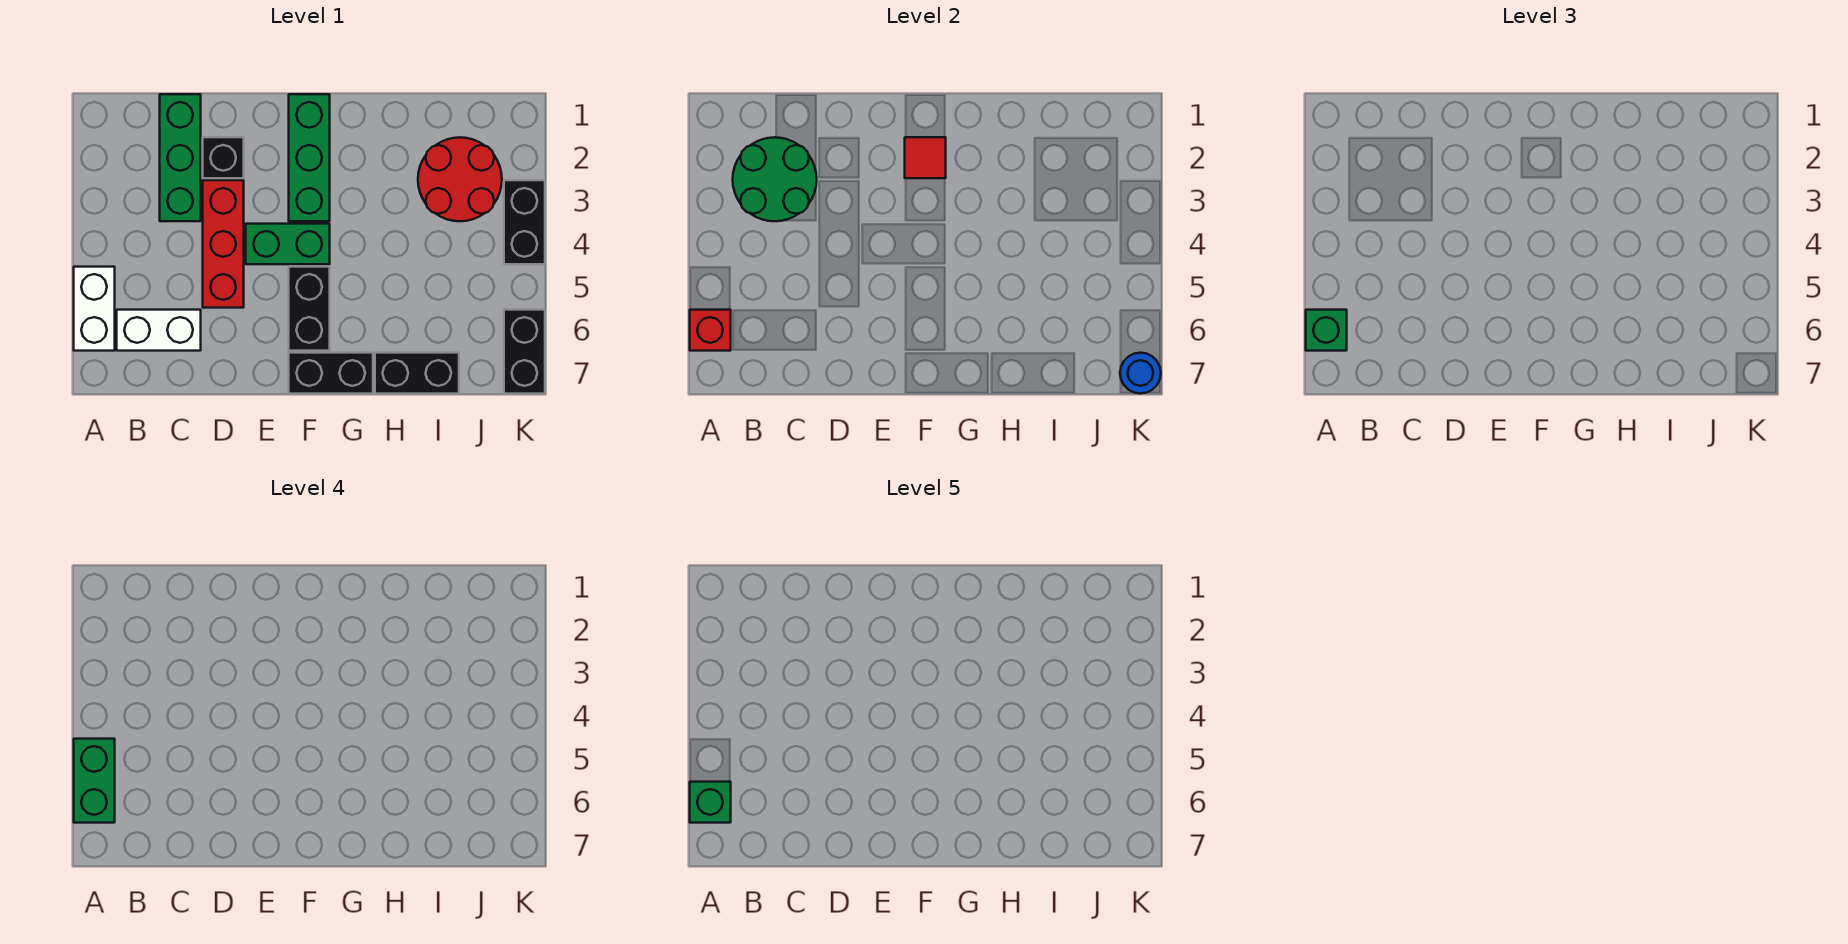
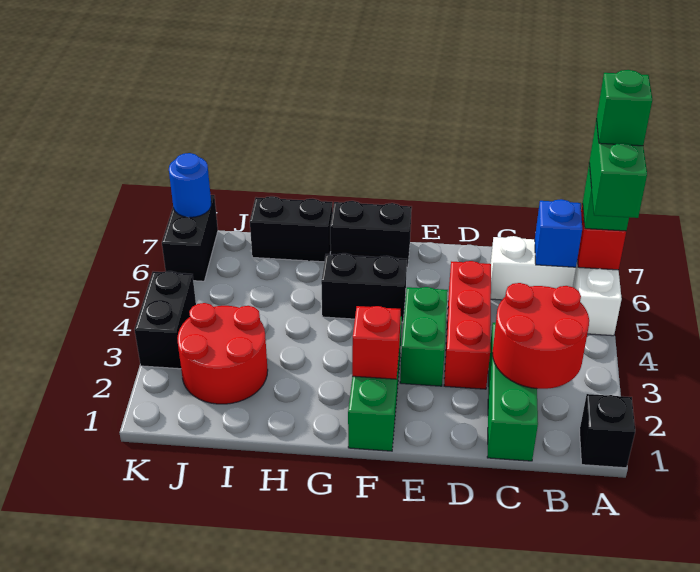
green round brick B2:C3 level 2 -> red round brick B2:C3 level 2
none -> blue brick B6 level 2
black brick D2 level 1 -> black brick A1 level 1
green brick E4:F4 level 1 -> green brick E3:E4 level 1
red tile F2 level 2 -> red brick F2 level 2
black brick F5:F6 level 1 -> black brick F5:G5 level 1

